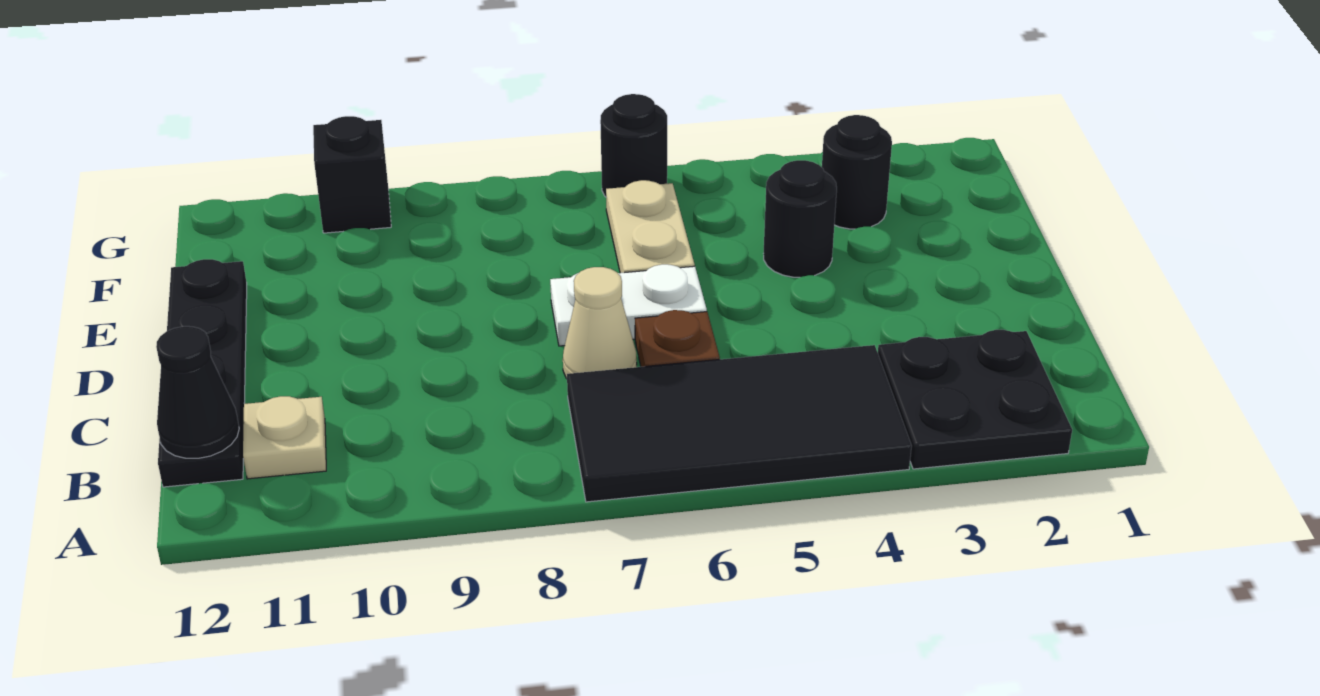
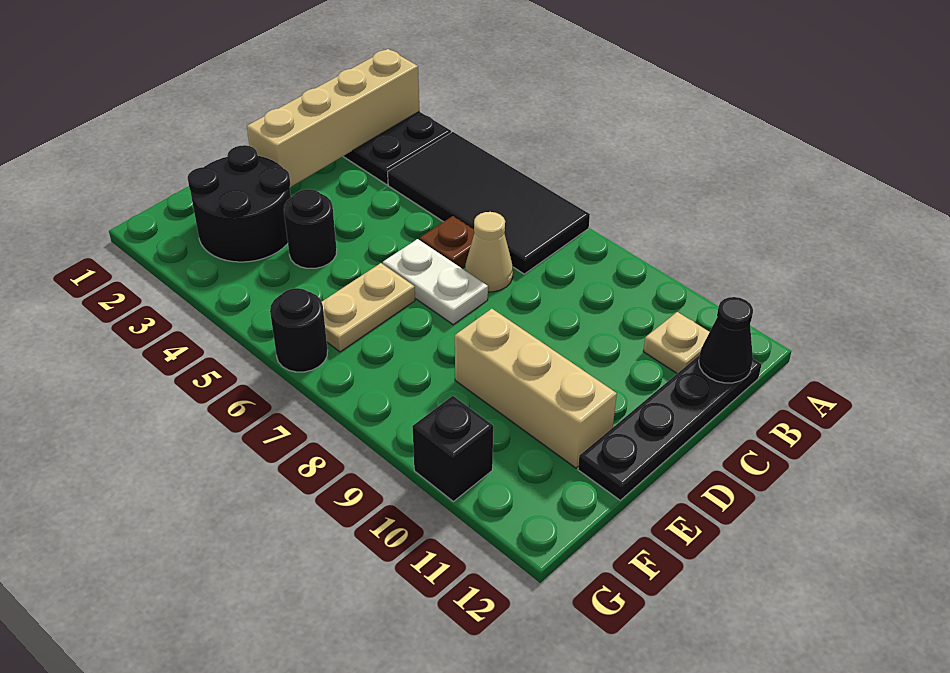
none -> tan brick A2:D2 level 2
none -> tan brick E9:E11 level 1
black round brick F3 level 1 -> black round brick E2:F3 level 1

